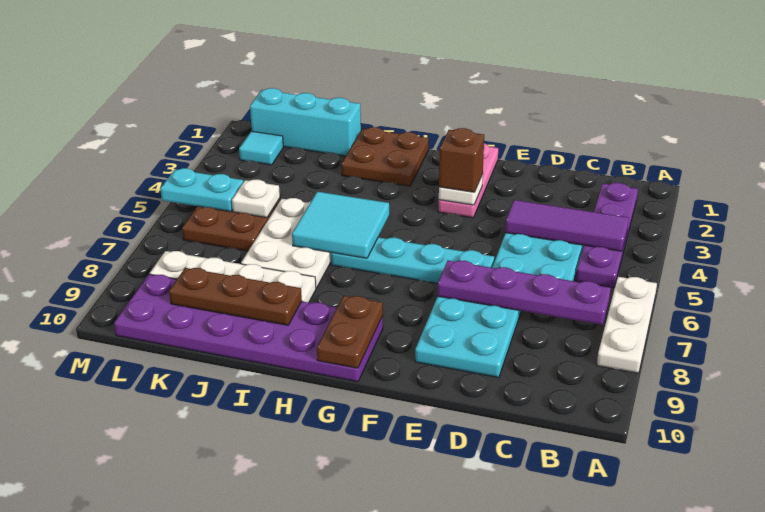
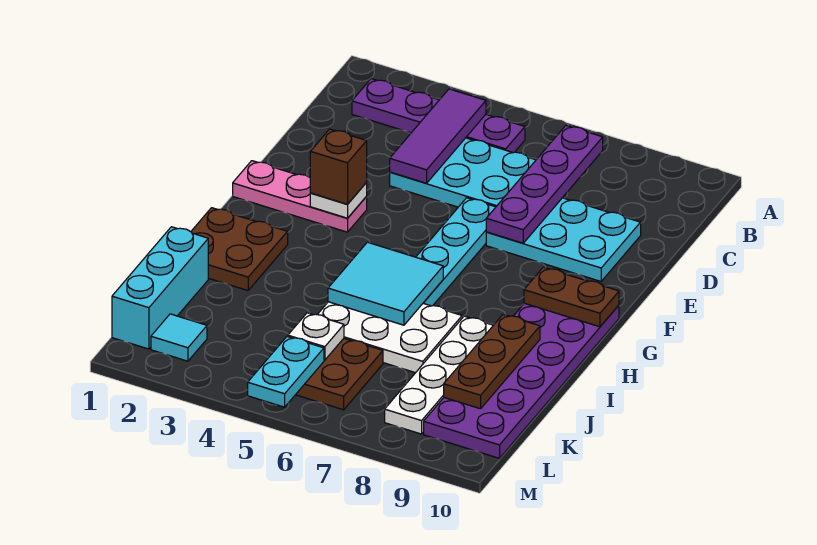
white plate A6:A8 level 1 -> none

